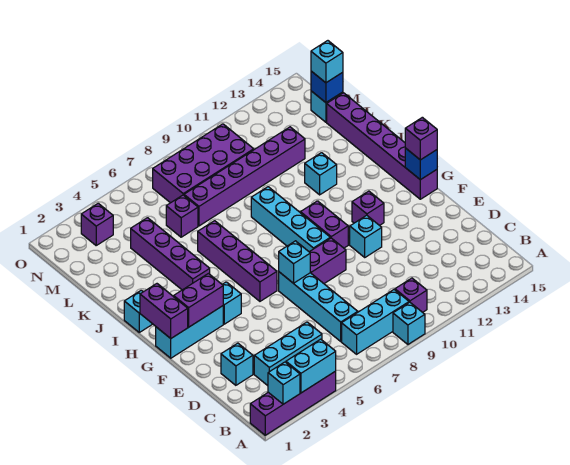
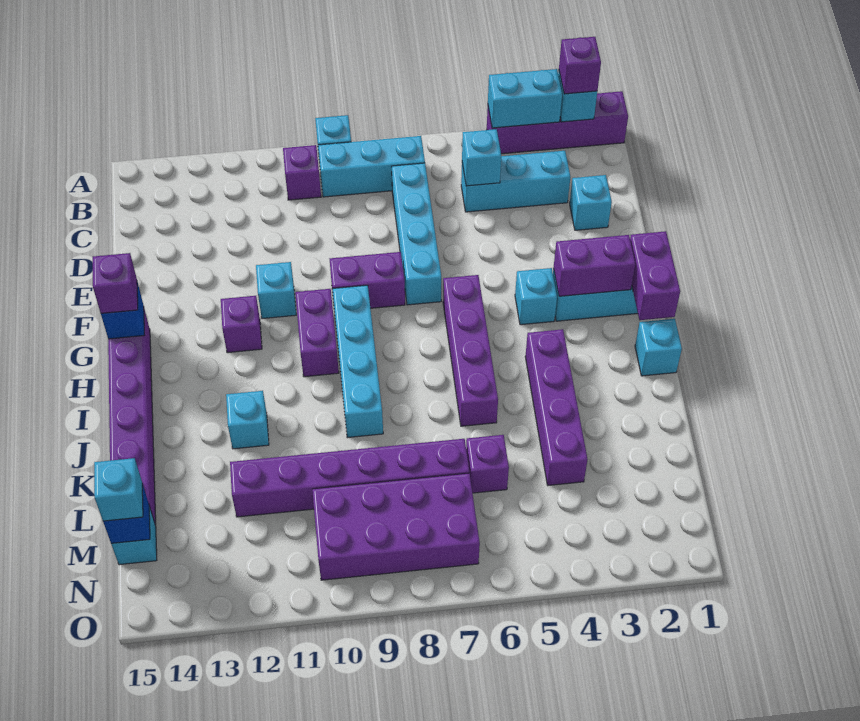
cyan brick F7 level 2 -> cyan brick C5 level 2
purple brick N3 level 1 -> purple brick A2 level 3

